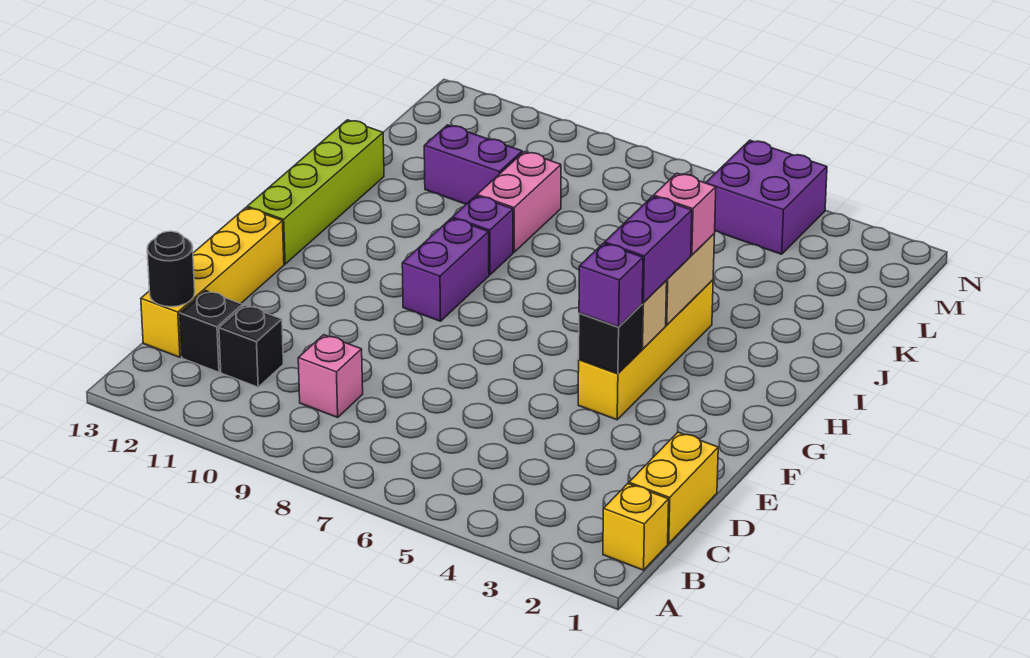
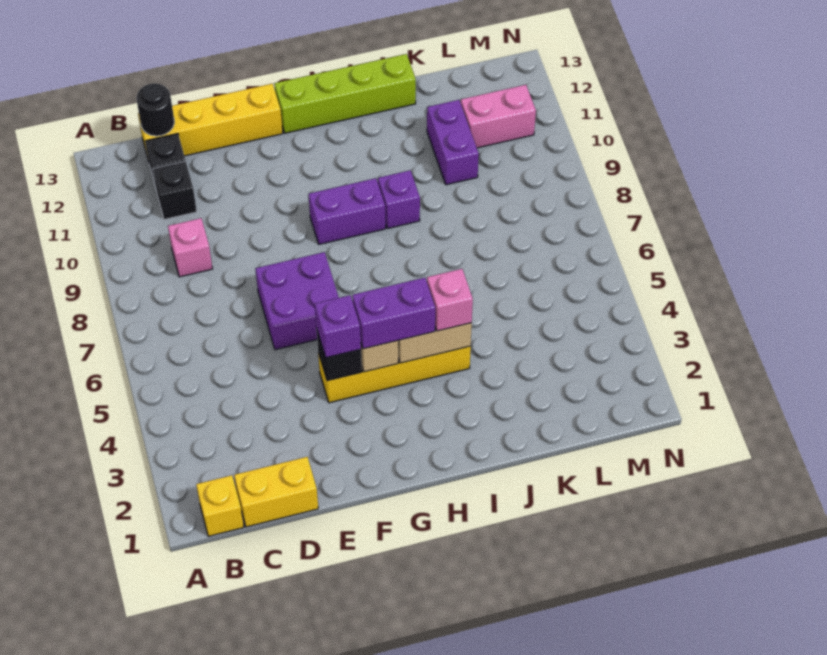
pink brick J9:K9 level 1 -> pink brick L11:M11 level 1
purple brick M4:N5 level 1 -> purple brick E6:F7 level 1

